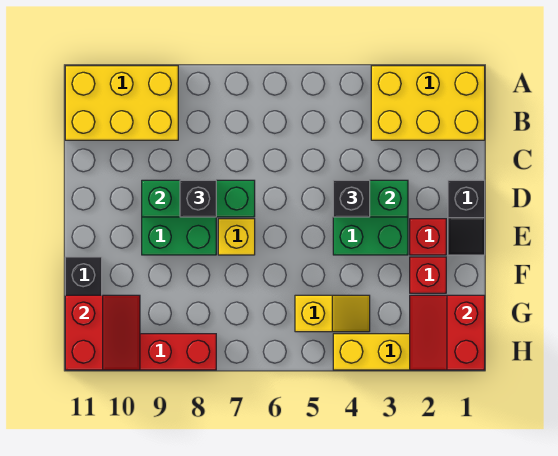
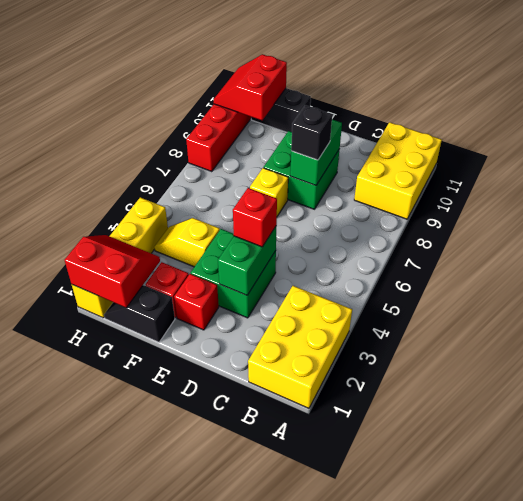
black slope D1:E1 level 1 top D -> black slope F1:G1 level 1 top F
black brick D4 level 3 -> red brick D4 level 3
green brick D7:D9 level 2 -> green brick D8:D9 level 2
yellow slope G4:G5 level 1 top 5 -> yellow slope F4:G4 level 1 top F
red slope G10:H11 level 2 top 11 -> red slope G10:H11 level 2 top G

